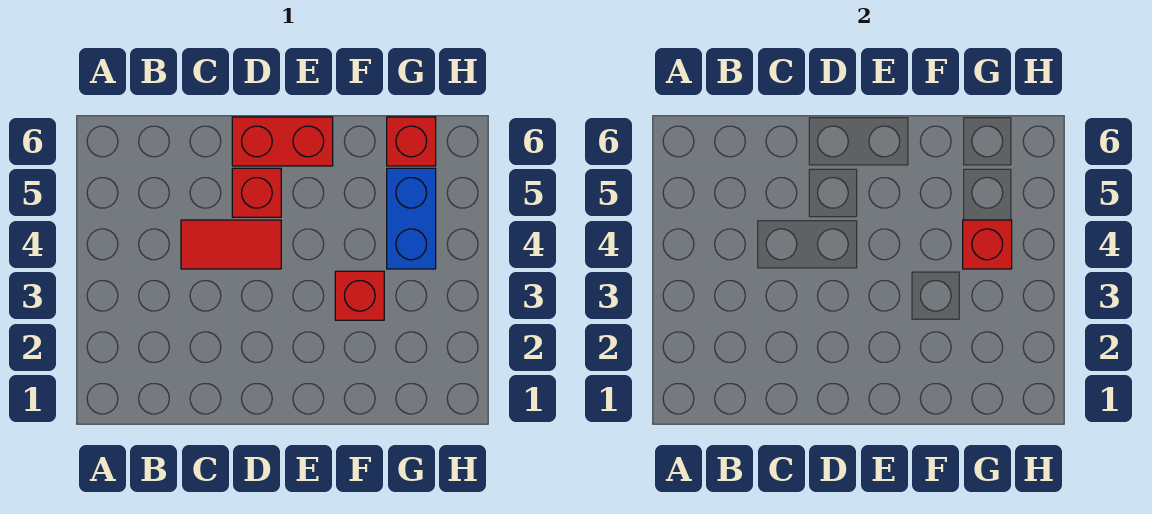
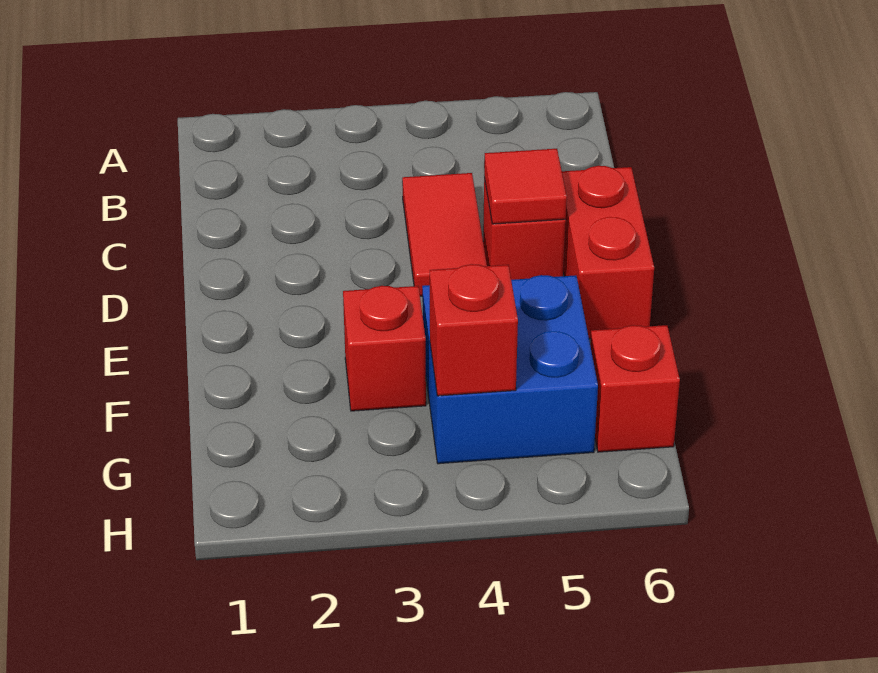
none -> red tile D5 level 2
blue brick G4:G5 level 1 -> blue brick F4:G5 level 1

